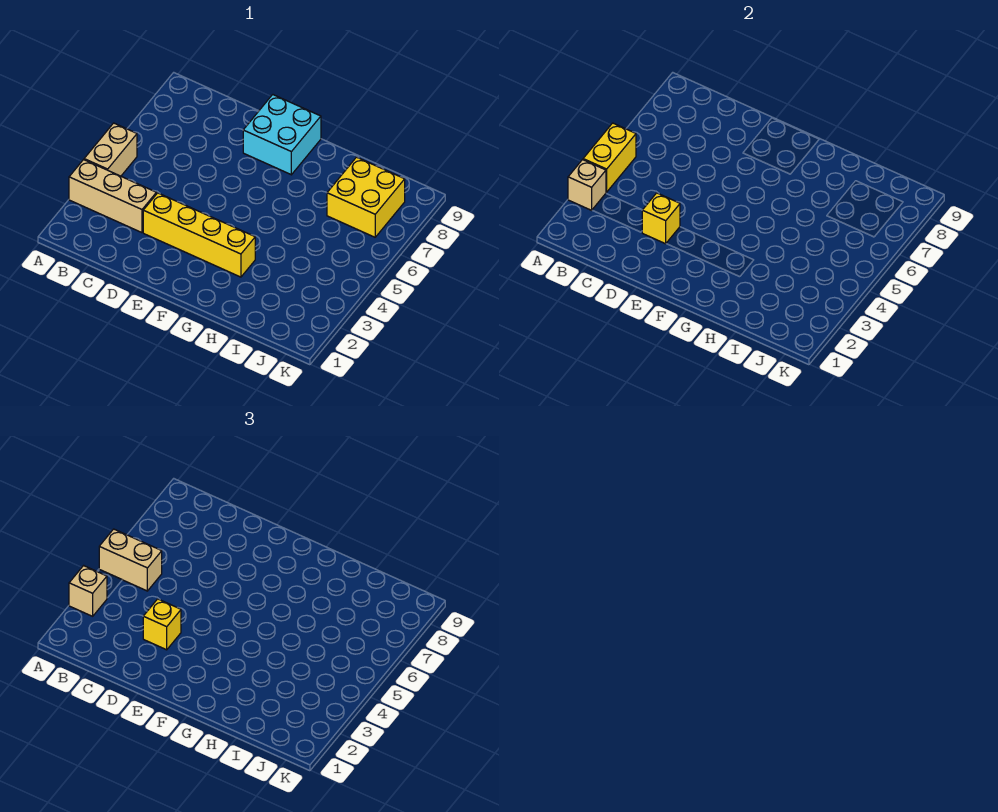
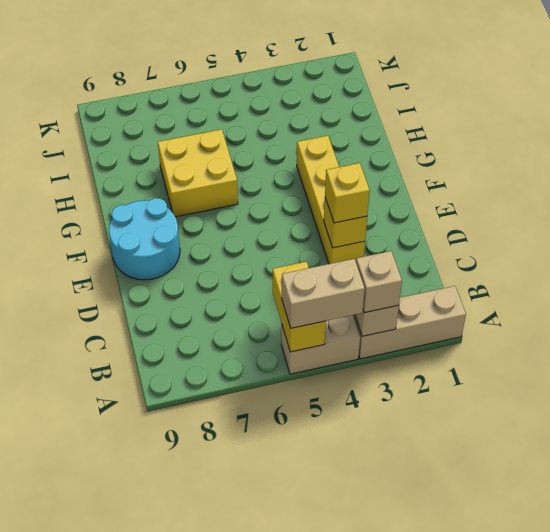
tan brick A3:C3 level 1 -> tan brick A1:A3 level 1
yellow brick A4:A5 level 2 -> yellow brick A5:B5 level 2
tan brick A5:B5 level 3 -> tan brick A4:A5 level 3
cyan brick E8:F9 level 1 -> cyan round brick E8:F9 level 1
yellow brick I7:J8 level 1 -> yellow brick G6:H7 level 1

